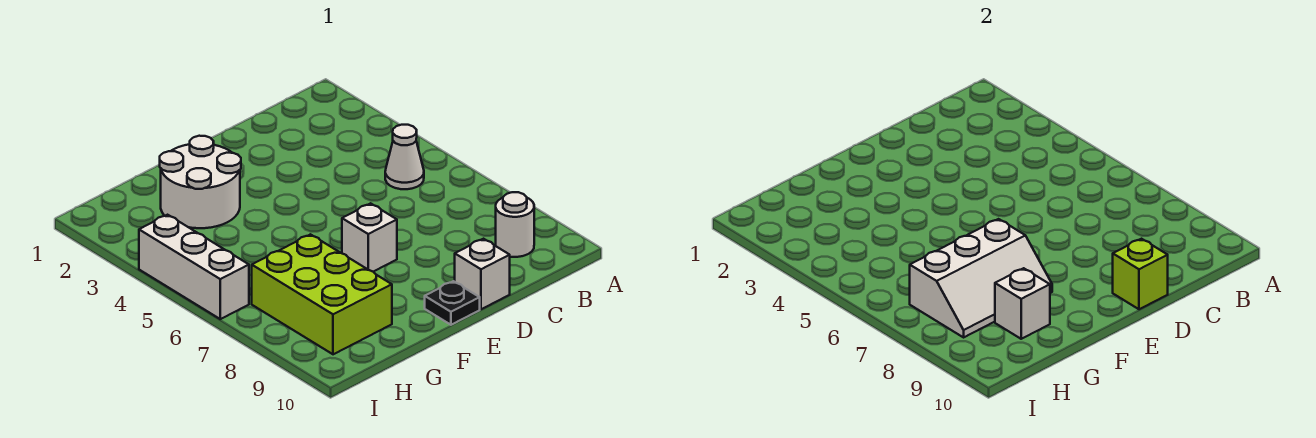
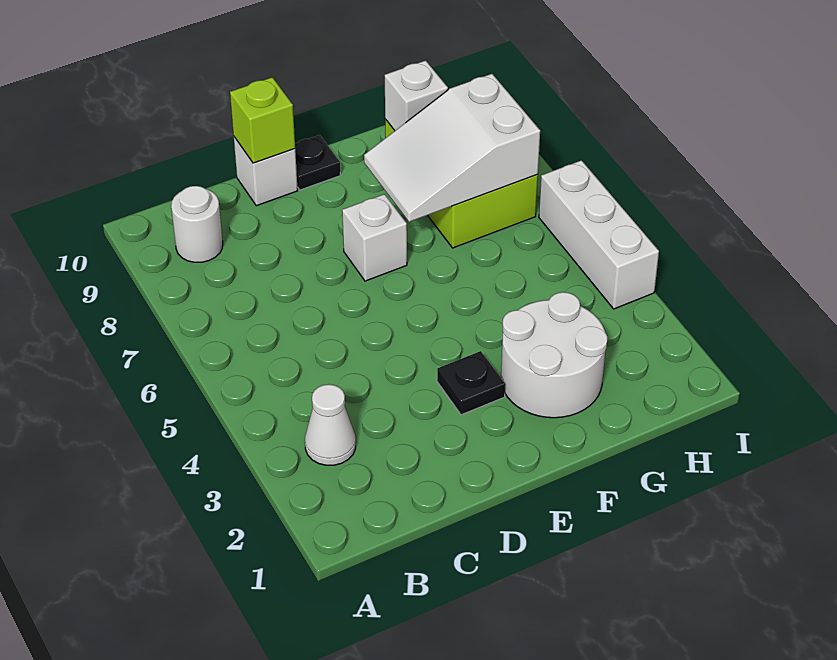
white cone B5 level 1 -> white cone B3 level 1
none -> black plate E3 level 1
white slope F7:H8 level 2 top 7 -> white slope F7:H8 level 2 top H

